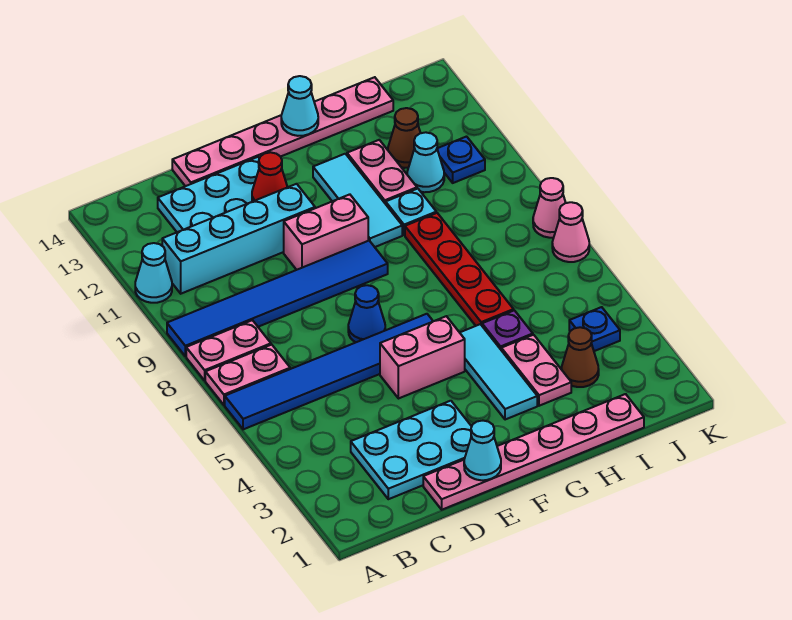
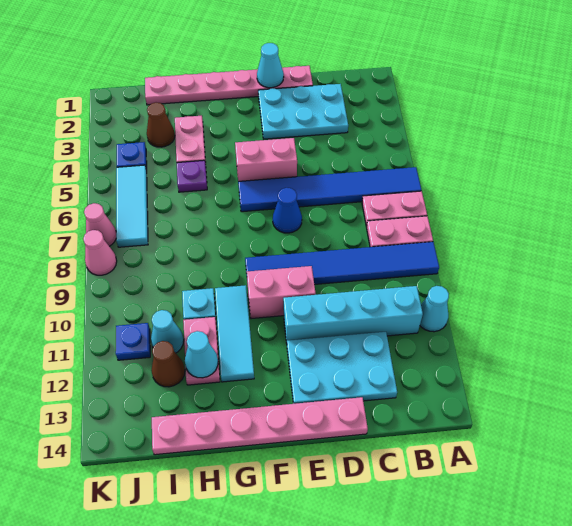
red cone E12 level 2 -> none
cyan tile G3:G5 level 1 -> cyan tile J5:J7 level 1
cyan cone G14 level 2 -> cyan cone H12 level 2
red plate H6:H9 level 1 -> none

